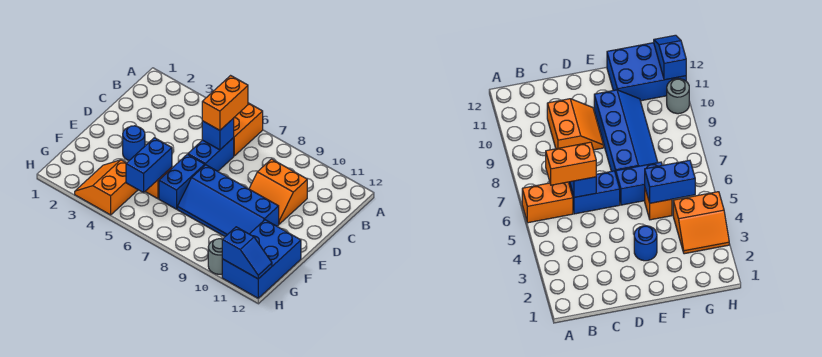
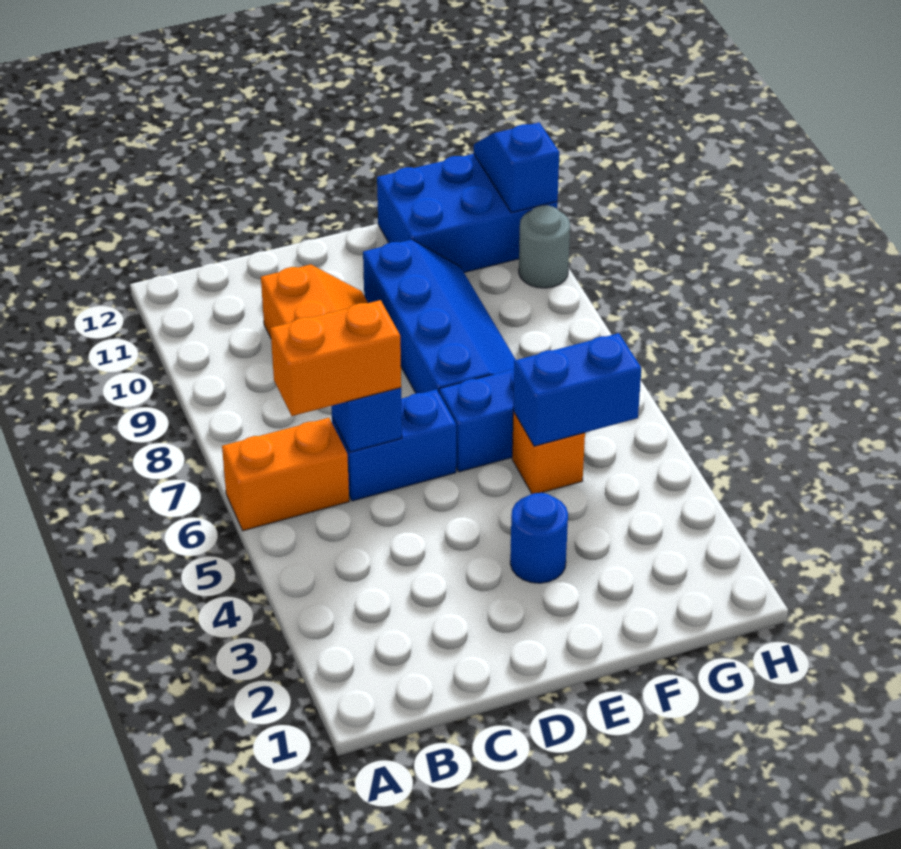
orange slope G3:H4 level 1 top 4 -> none

